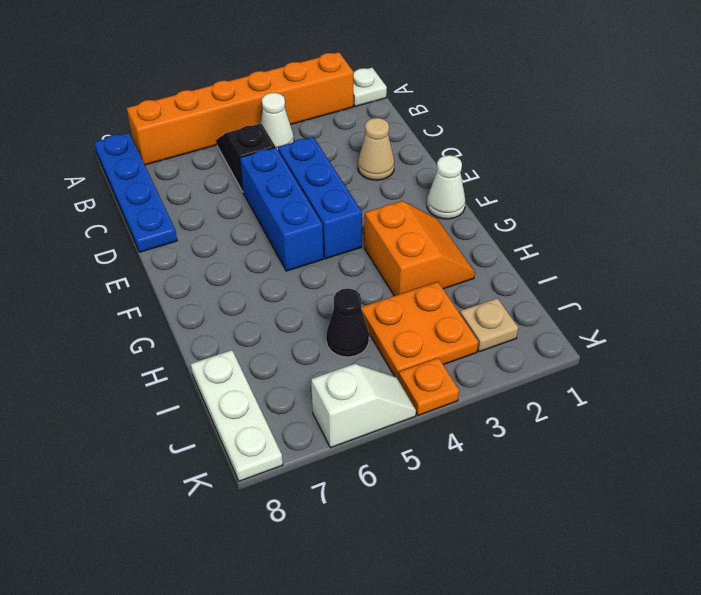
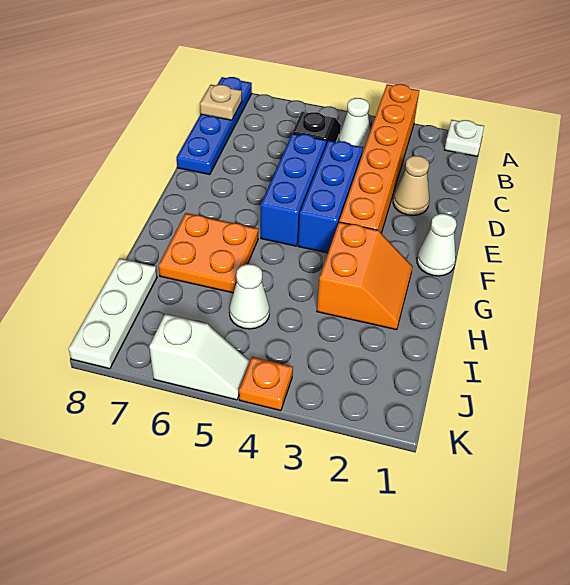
orange brick A2:A7 level 1 -> orange brick A3:F3 level 1
orange plate I3:J4 level 1 -> orange plate G6:H7 level 1
black cone I5 level 1 -> white cone I5 level 1
tan plate J2 level 1 -> tan plate B8 level 2

